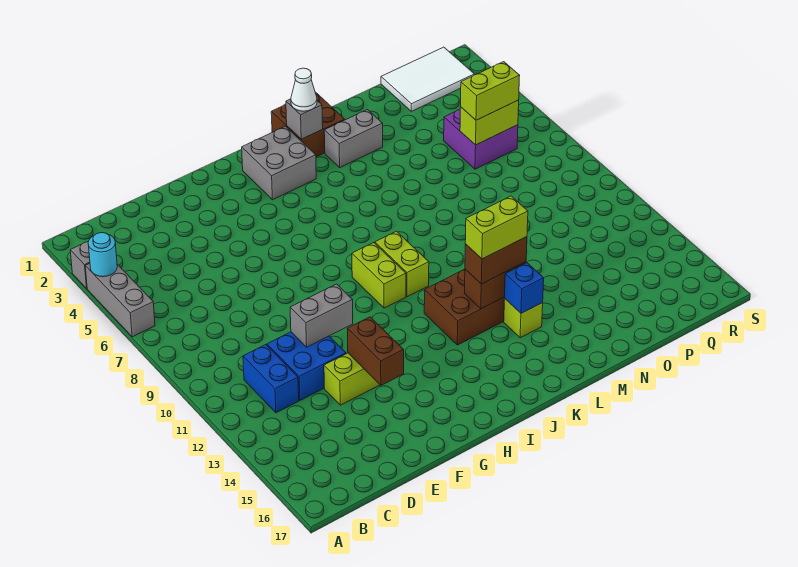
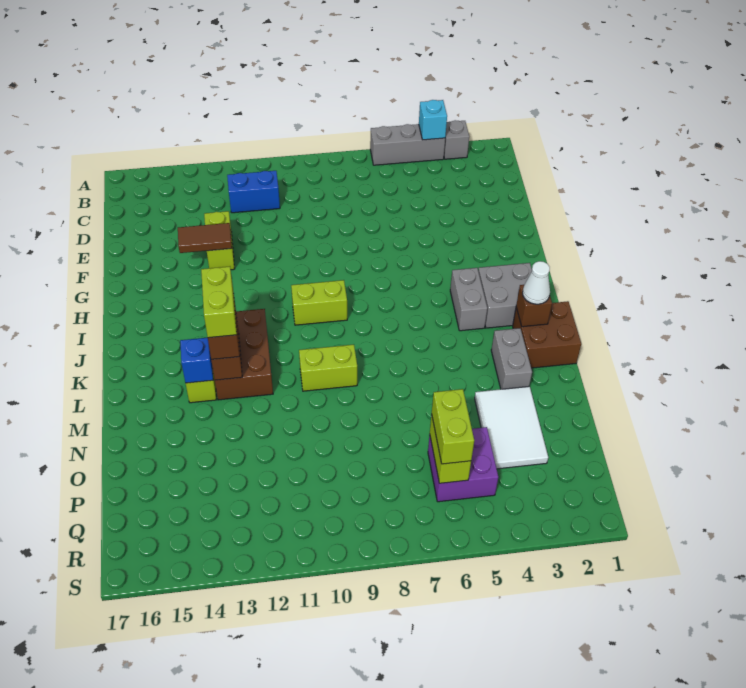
cyan round brick A4 level 2 -> cyan brick A4 level 2
blue brick D11:E12 level 1 -> none
grey brick E11:F11 level 2 -> grey brick I4:J4 level 1
brown brick F13:F14 level 2 -> brown tile F13:F14 level 2
lime brick J9:J10 level 1 -> lime brick L9:L10 level 1
grey brick K2 level 2 -> brown brick K2 level 2
white tile P1:R2 level 1 -> white tile N3:P4 level 1

